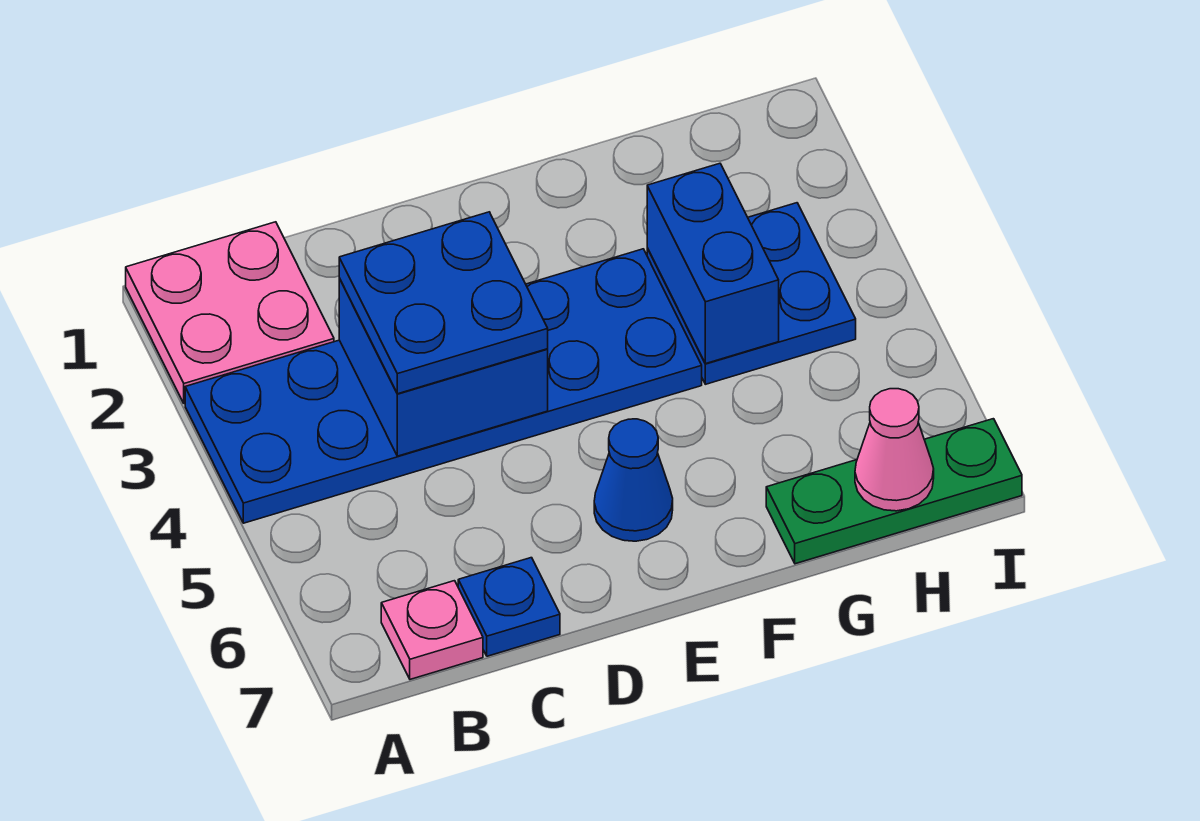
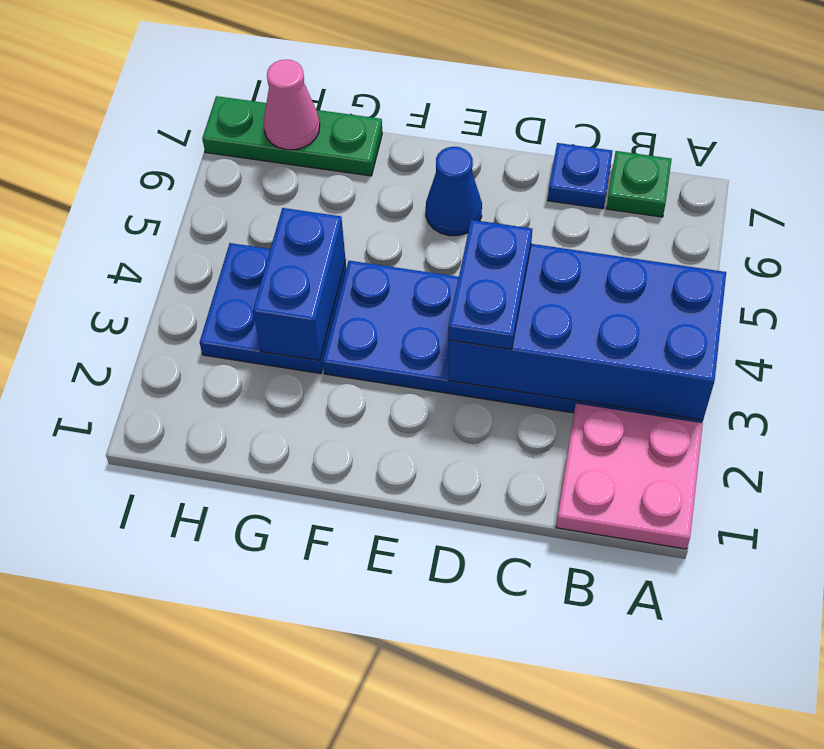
pink plate B7 level 1 -> green plate B7 level 1
blue brick C3:D4 level 2 -> blue brick A3:D4 level 2
blue plate C3:D4 level 3 -> blue plate D3:D4 level 3

